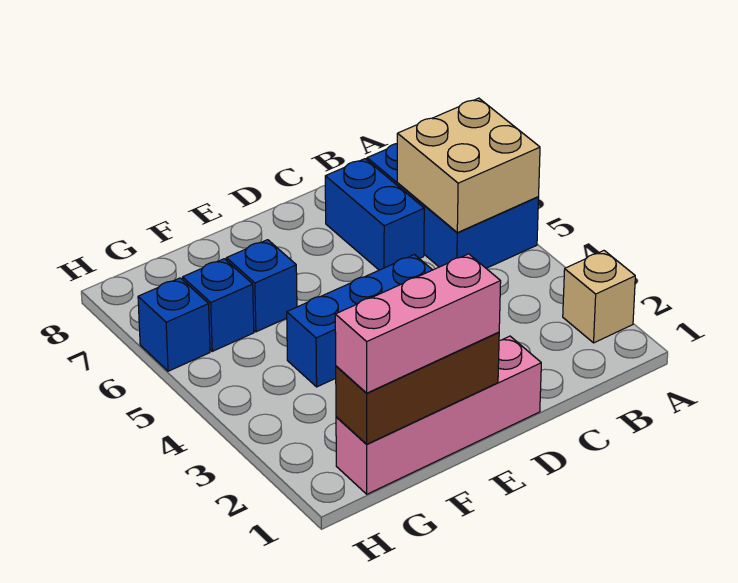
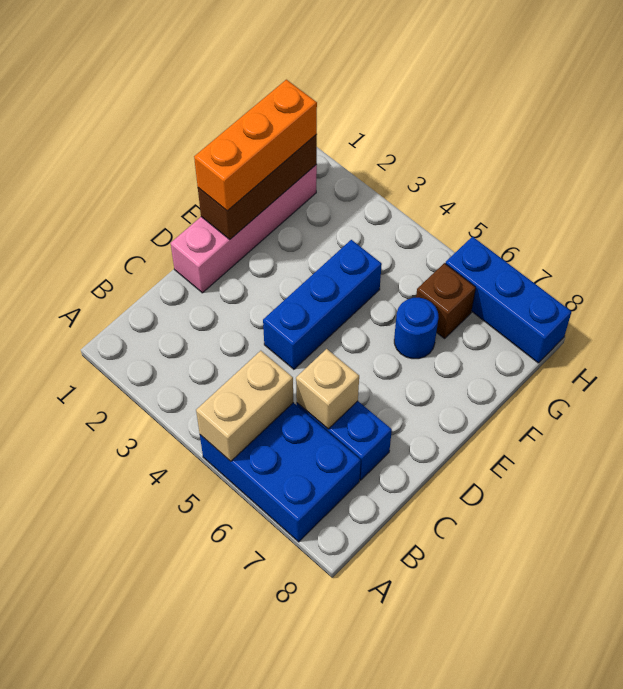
tan brick A2 level 1 -> tan brick C6 level 2
tan brick A5:B6 level 2 -> tan brick A5:B5 level 2
pink brick E1:G1 level 3 -> orange brick E1:G1 level 3
blue brick F6 level 1 -> blue round brick F6 level 1
blue brick G6 level 1 -> brown brick G6 level 1
blue brick H6 level 1 -> blue brick H6:H8 level 1

